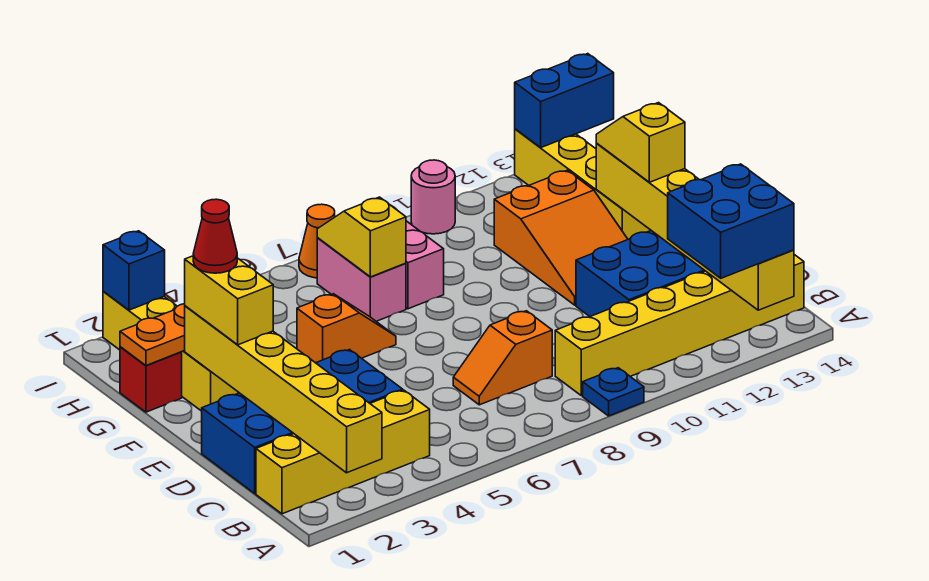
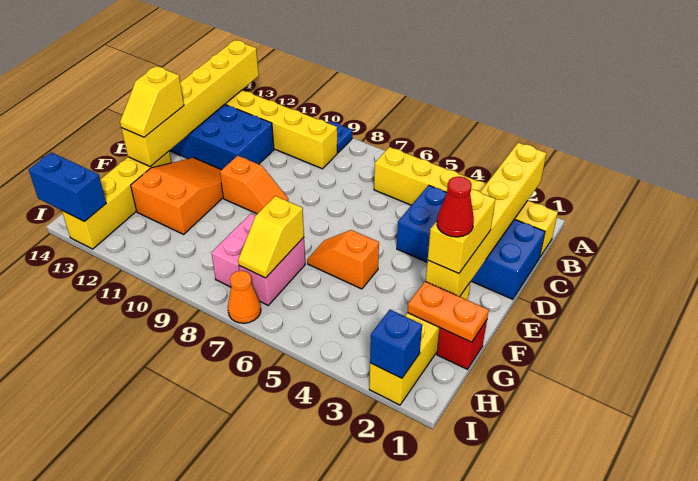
blue brick A12:B13 level 3 -> none
yellow brick B1:B4 level 1 -> yellow brick B1:B6 level 1
orange slope C7:C8 level 1 top 8 -> orange slope E9:E10 level 1 top 10
pink round brick I10 level 1 -> none

